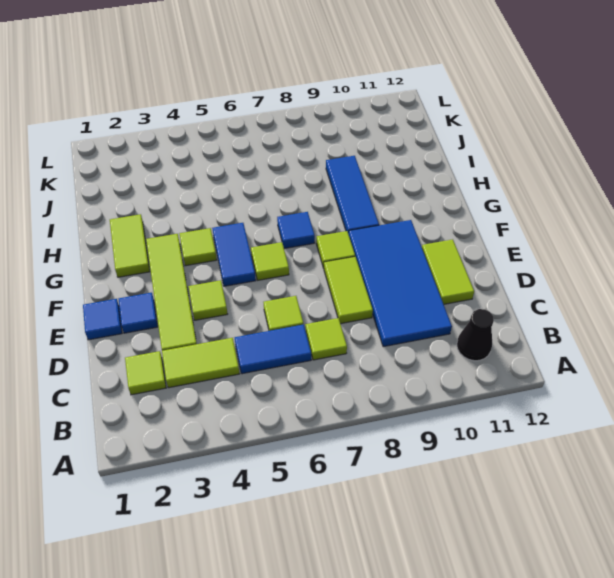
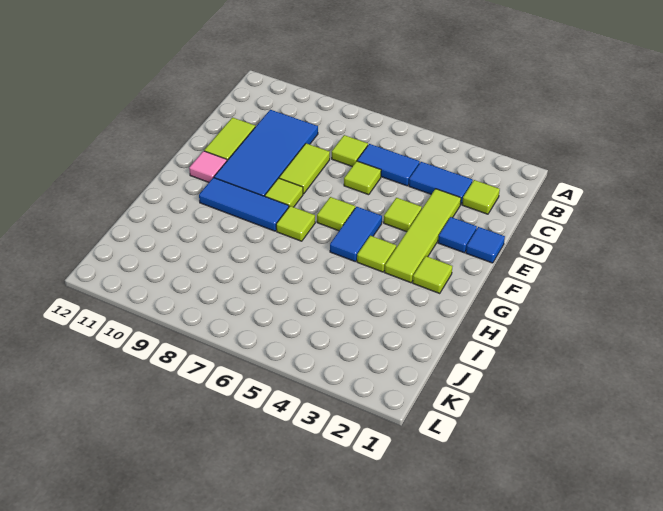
black cone B11 level 1 -> none
lime tile C3:C4 level 1 -> blue tile C3:C4 level 1
none -> pink tile F11 level 1
lime tile G2:H2 level 1 -> lime tile G2 level 1
blue tile G7 level 1 -> lime tile G7 level 1
blue tile G9:I9 level 1 -> blue tile G8:G10 level 1

